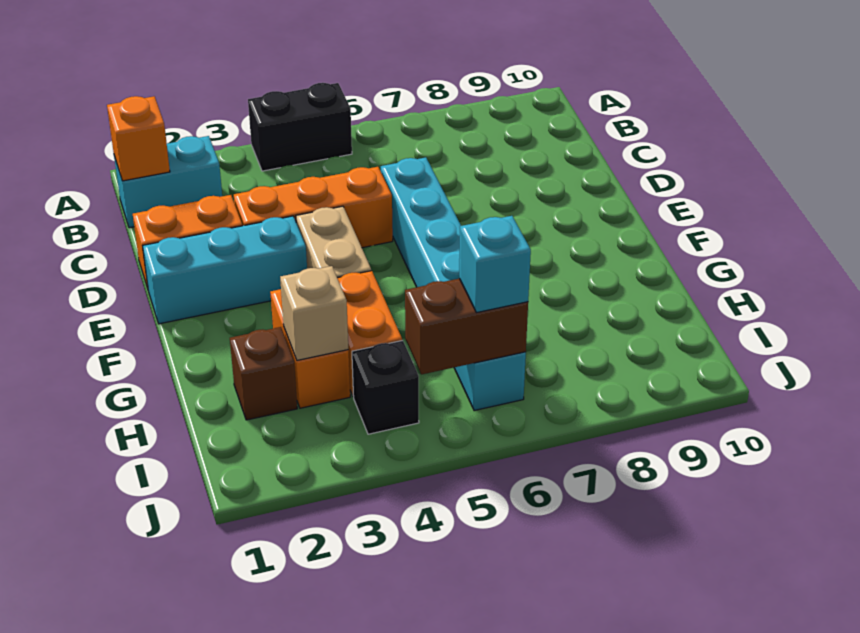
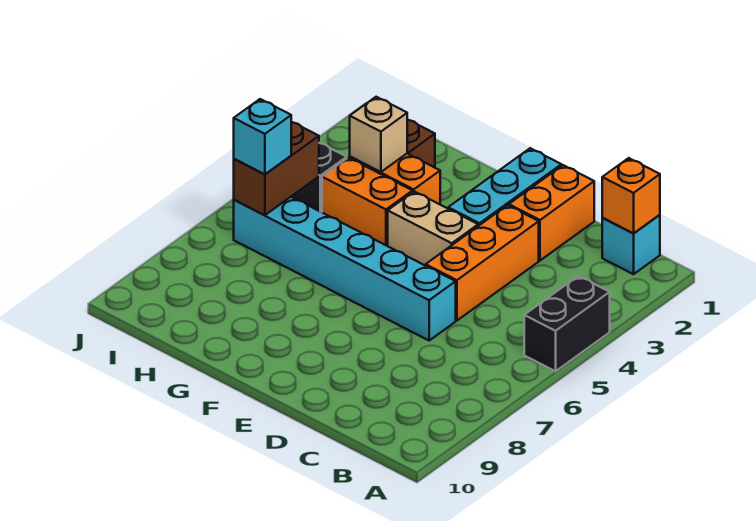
cyan brick B1:B2 level 1 -> cyan brick B1 level 1

